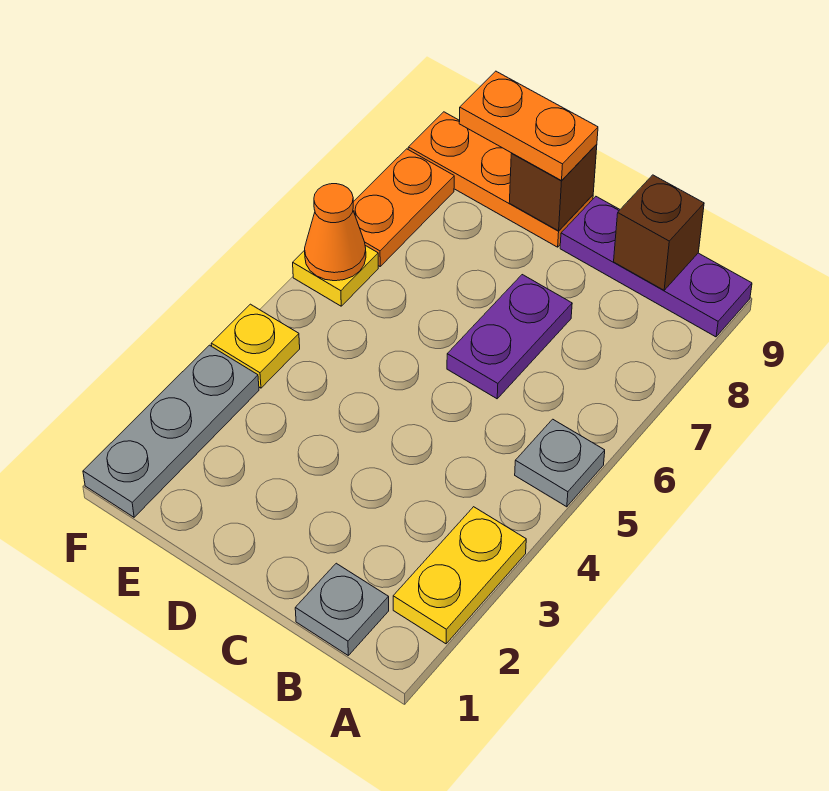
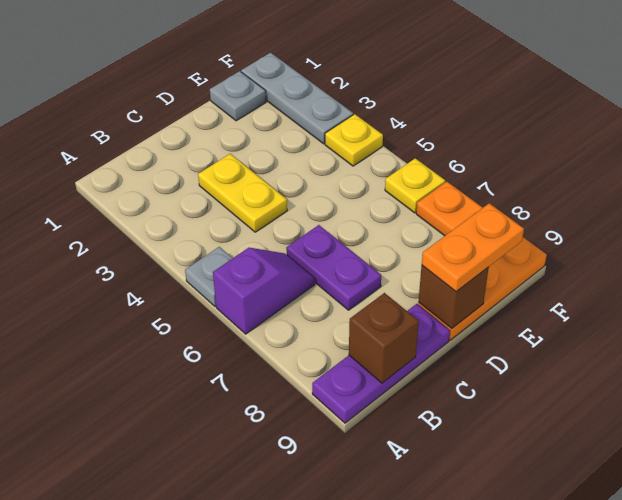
yellow plate A2:A3 level 1 -> yellow plate C3:C4 level 1
none -> purple slope A6:B6 level 1 top A
grey plate B1 level 1 -> grey plate E1 level 1
orange cone F6 level 2 -> none

